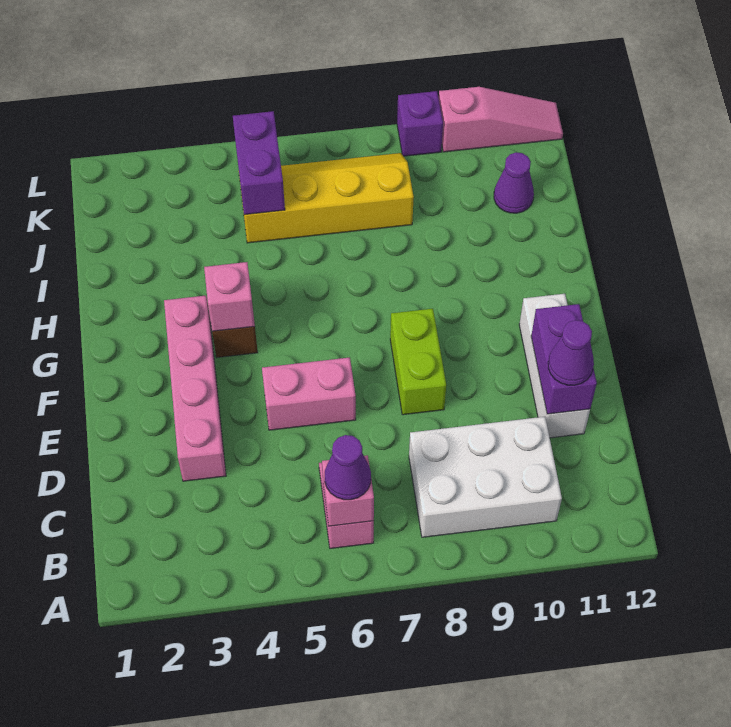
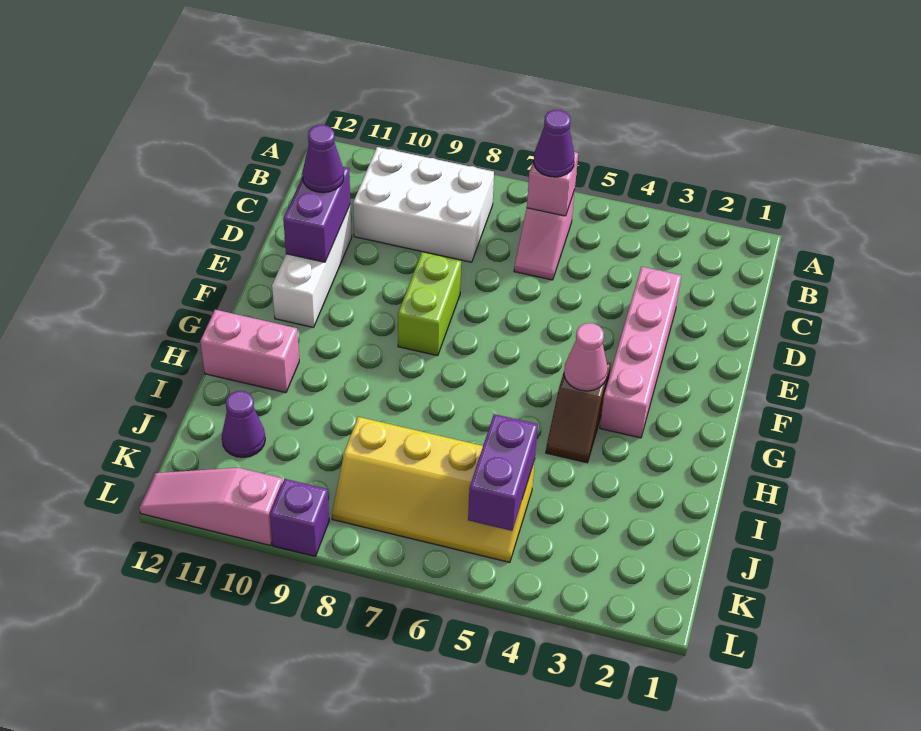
pink brick E5:E6 level 1 -> pink brick H11:H12 level 1
pink brick G4 level 2 -> pink cone G4 level 2

